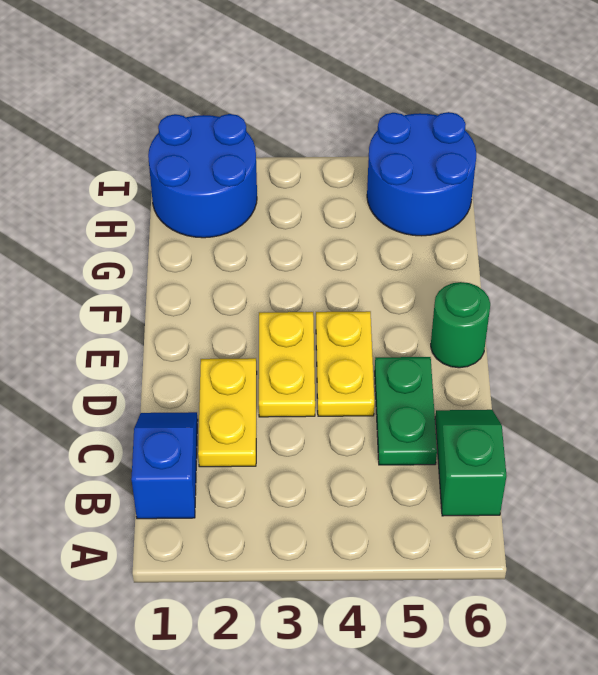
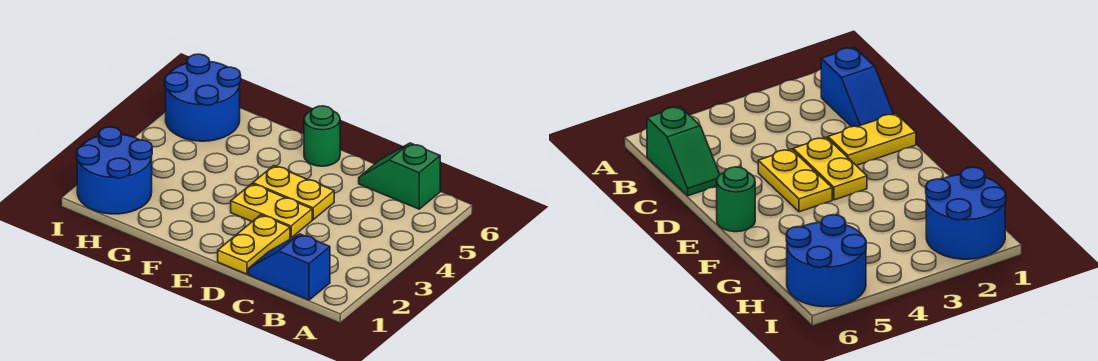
yellow plate C2:D2 level 1 -> yellow plate D1:D2 level 1
green plate C5:D5 level 1 -> none

